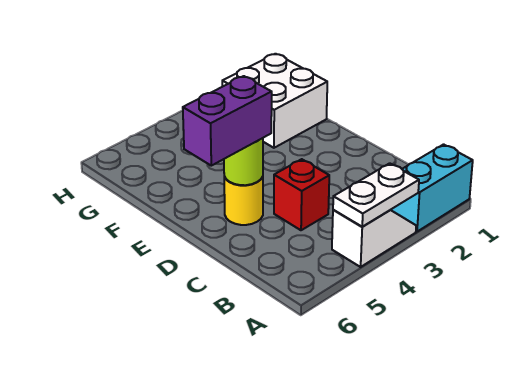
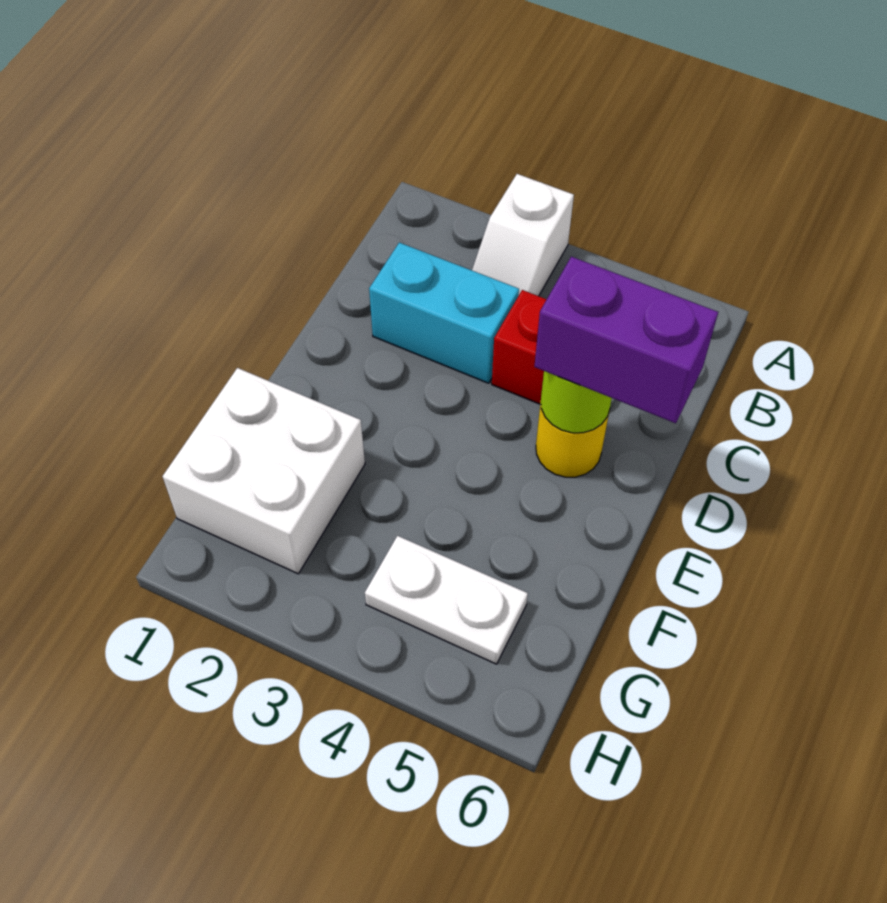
cyan brick A1:A2 level 1 -> cyan brick C2:C3 level 1
white slope A3:A4 level 1 top 4 -> white slope A3:B3 level 1 top A
white plate A3:A4 level 2 -> white plate G4:G5 level 1

